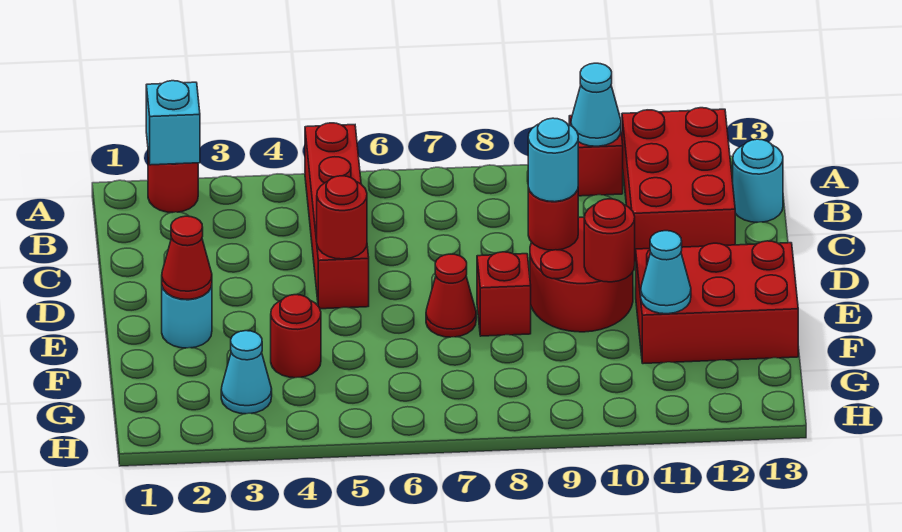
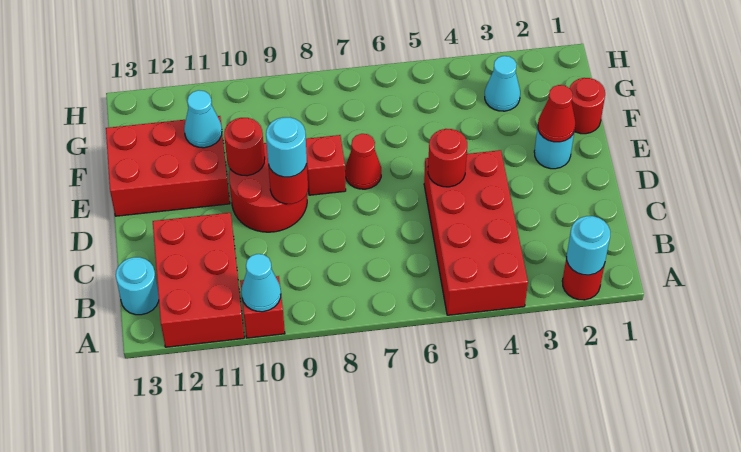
cyan brick A2 level 2 -> cyan round brick A2 level 2
red brick A5:D5 level 1 -> red brick A4:D5 level 1
red round brick F4 level 1 -> red round brick F1 level 1

